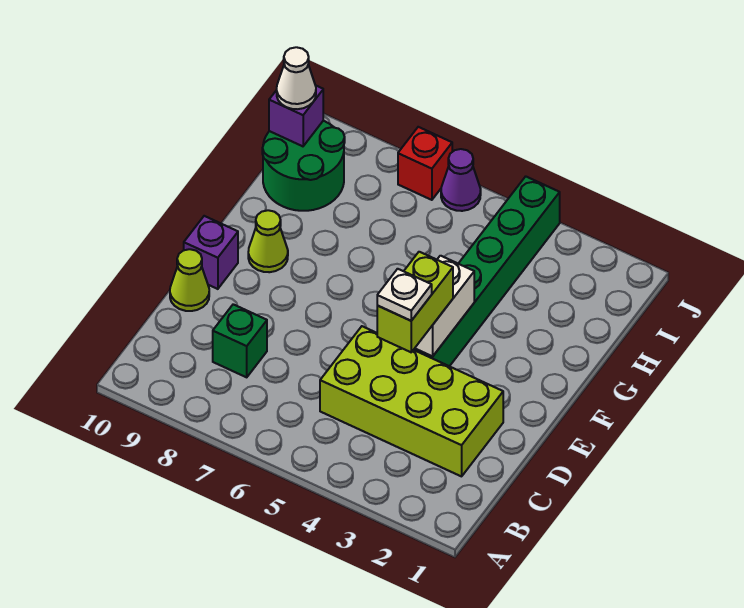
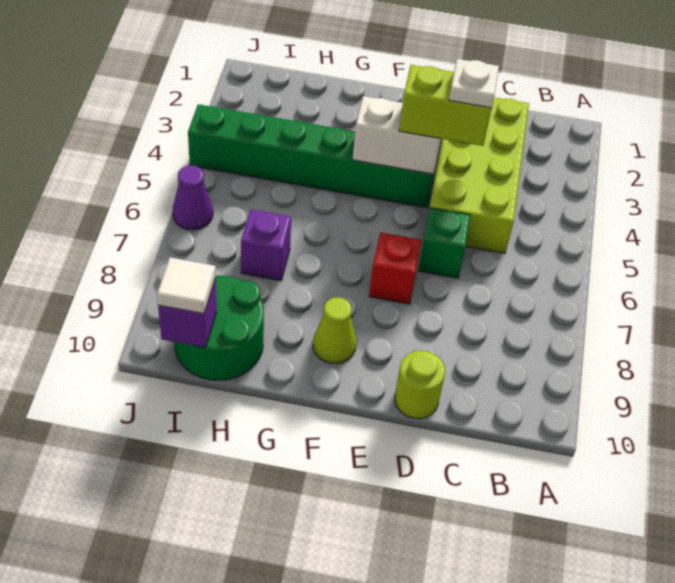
green brick C8 level 1 -> green brick D6 level 1
lime cone D10 level 1 -> lime round brick D10 level 1
purple brick E10 level 1 -> purple brick H7 level 1
white cone I10 level 3 -> white tile I10 level 3
red brick J7 level 1 -> red brick E7 level 1

